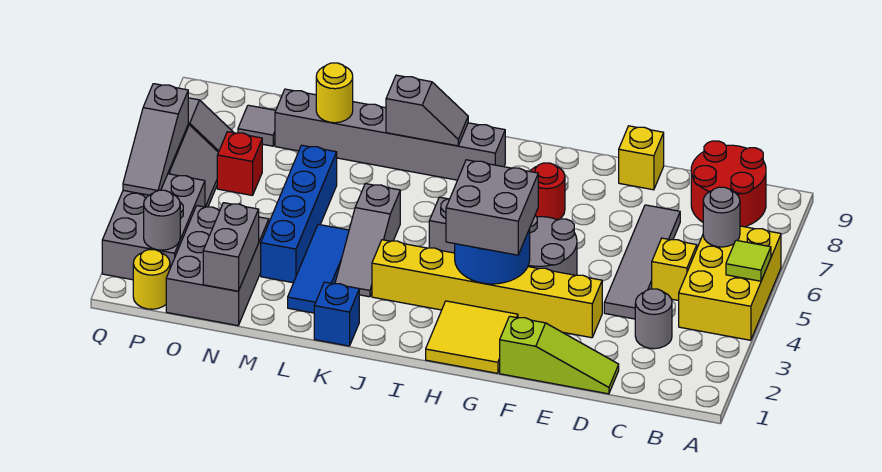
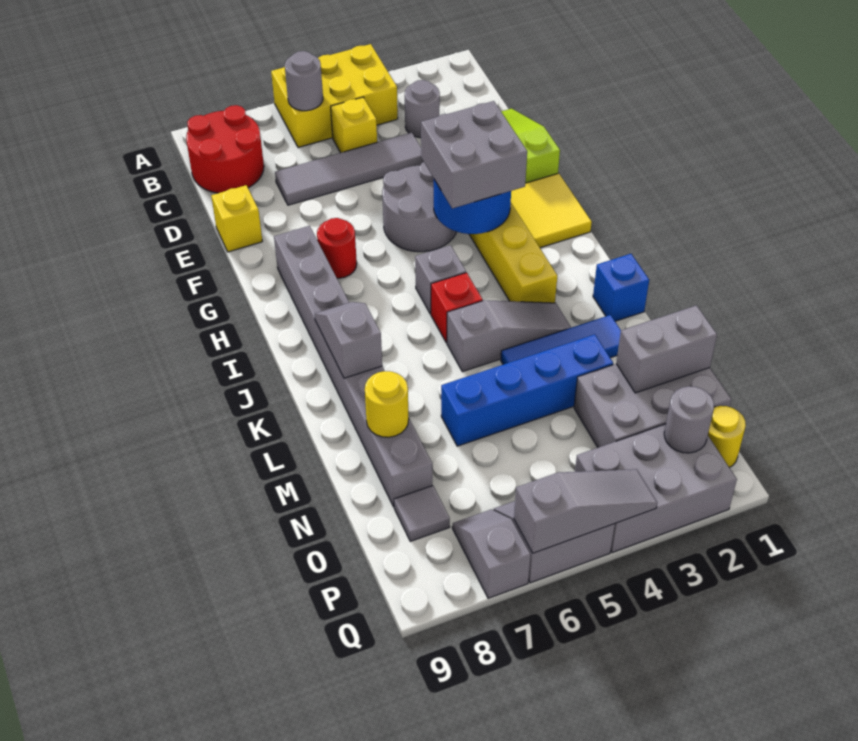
lime tile A5 level 2 -> none
grey brick I8:N8 level 1 -> grey brick G8:N8 level 1
red brick O6 level 1 -> red brick J5 level 1

